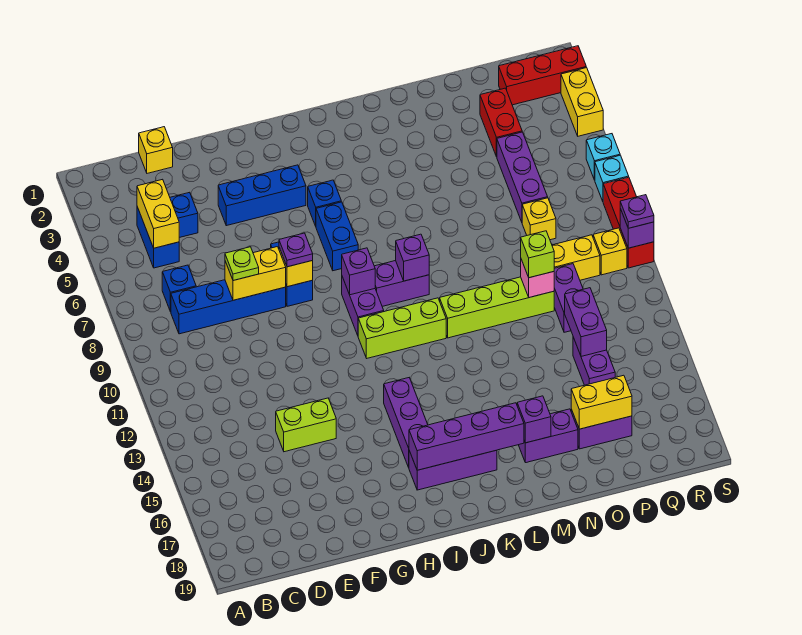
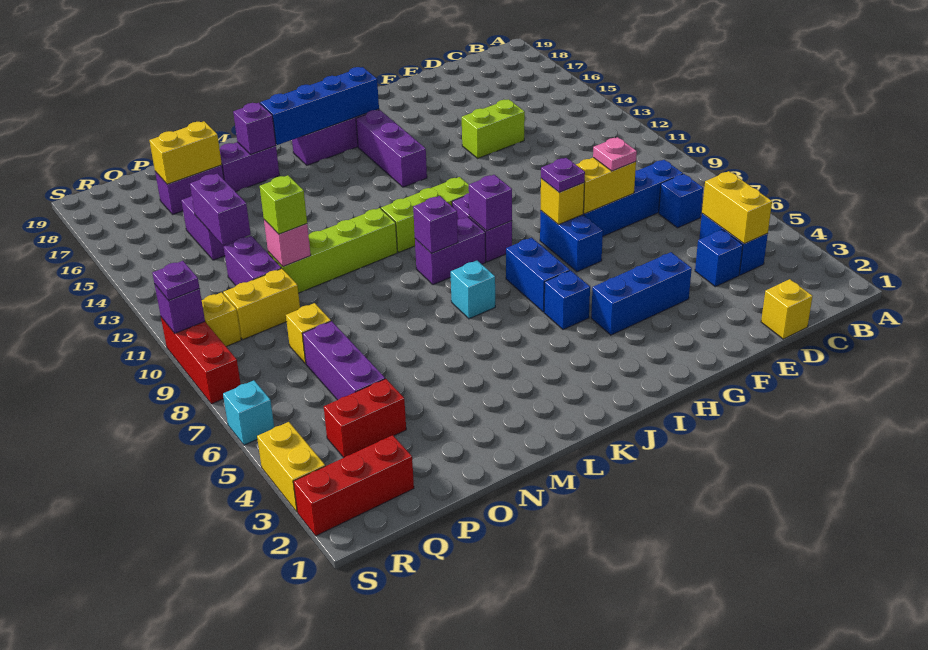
lime plate E8 level 3 -> pink plate E8 level 3
purple brick I17:L17 level 2 -> blue brick I17:L17 level 2
red brick P3:P4 level 1 -> red brick P4:Q4 level 1
cyan brick S7 level 1 -> cyan brick K7 level 1

